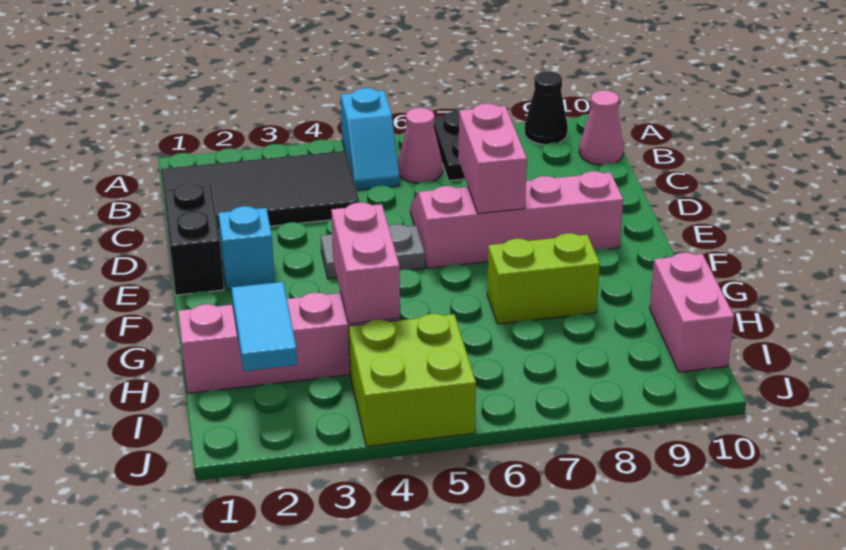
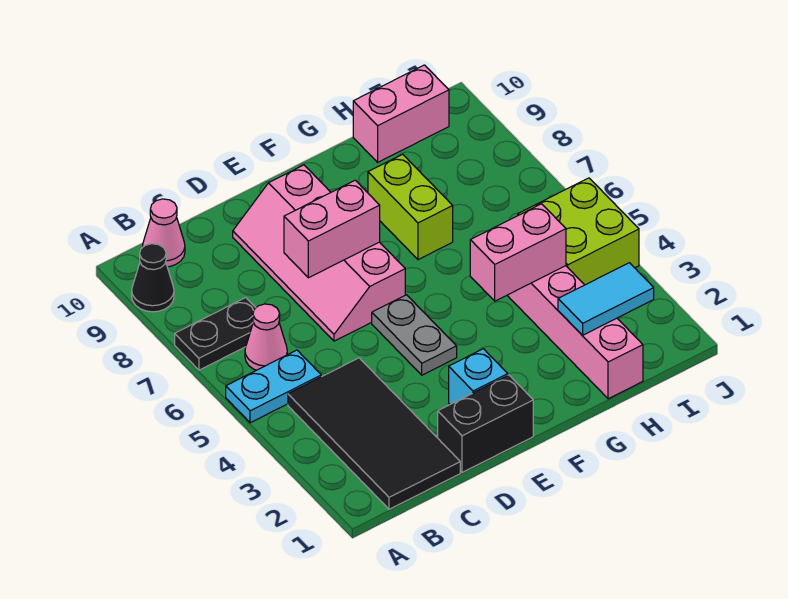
cyan slope A5:B5 level 1 top A -> cyan plate A5:B5 level 1

